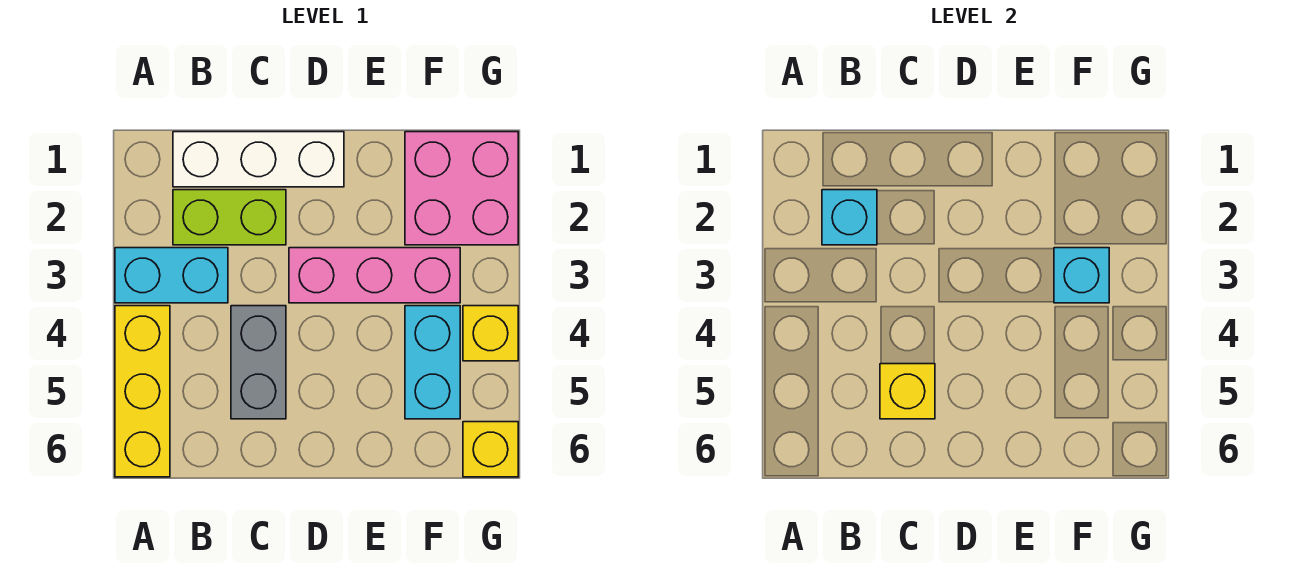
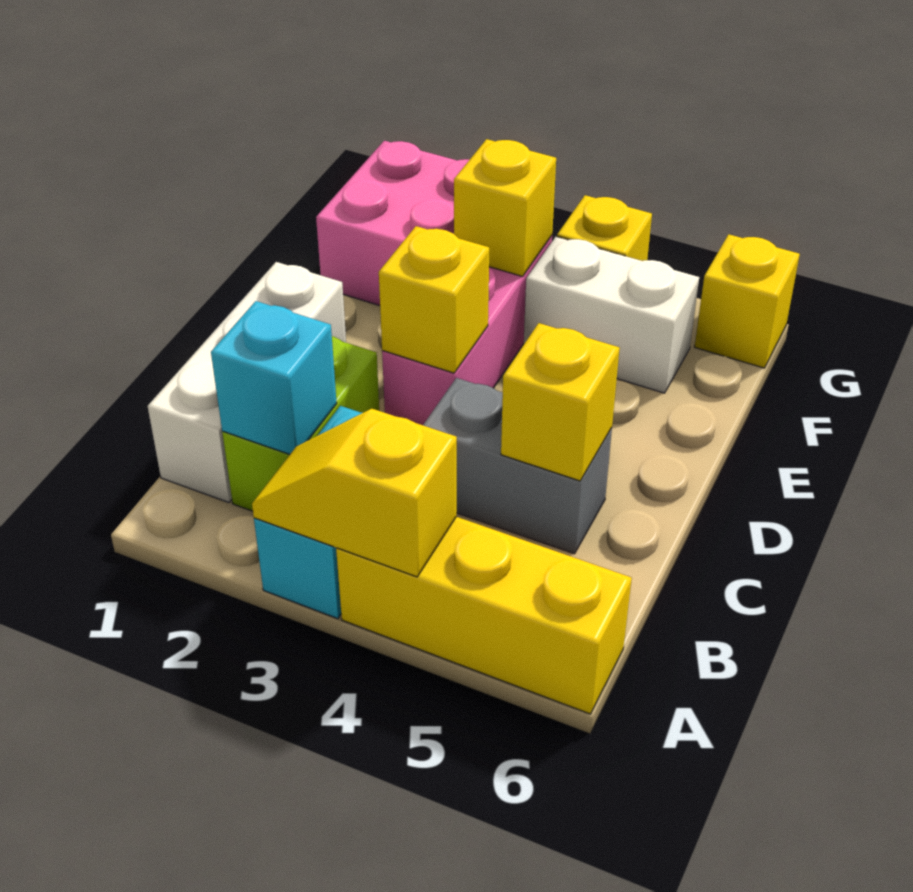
none -> yellow slope A3:A4 level 2 top 4
none -> yellow brick D3 level 2
cyan brick F3 level 2 -> yellow brick F3 level 2
cyan brick F4:F5 level 1 -> white brick F4:F5 level 1

